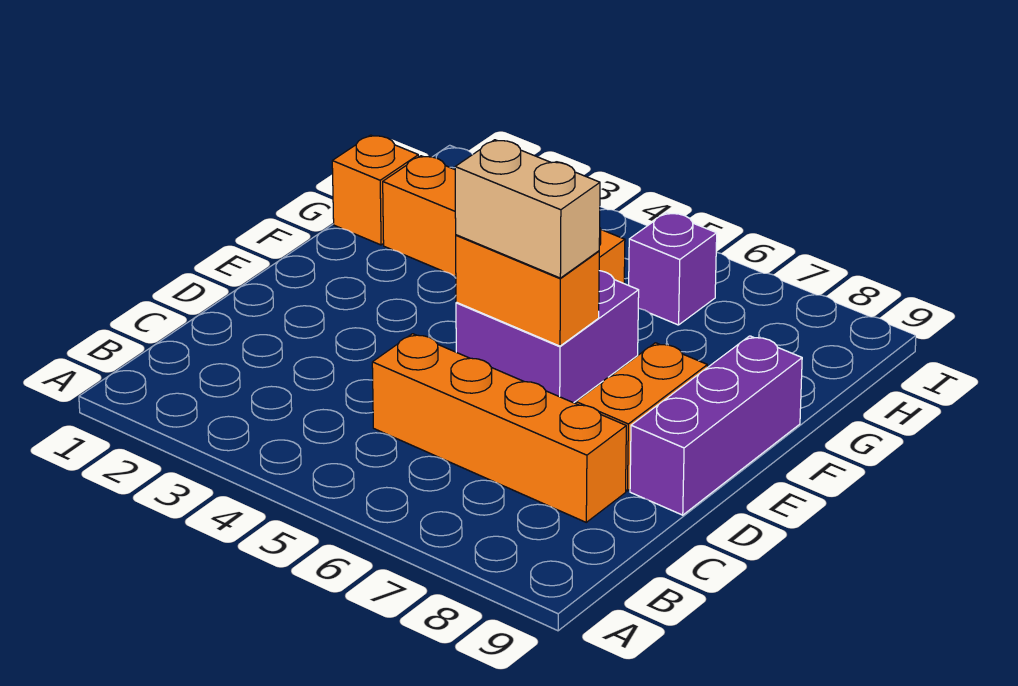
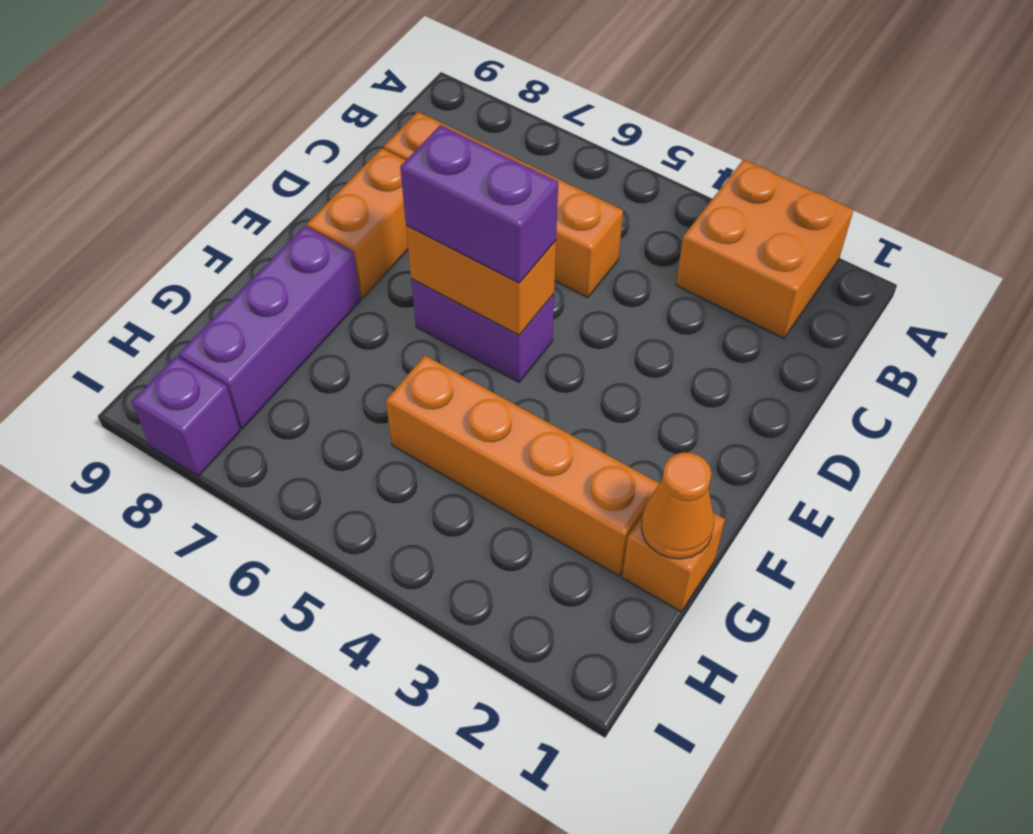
none -> orange brick A2:B3 level 1
purple brick D9:F9 level 1 -> purple brick F8:H8 level 1
purple brick E5:F6 level 1 -> purple brick E5:E6 level 1
tan brick E5:E6 level 3 -> purple brick E5:E6 level 3
none -> orange cone G1 level 2
purple brick H6 level 1 -> purple brick I8 level 1

